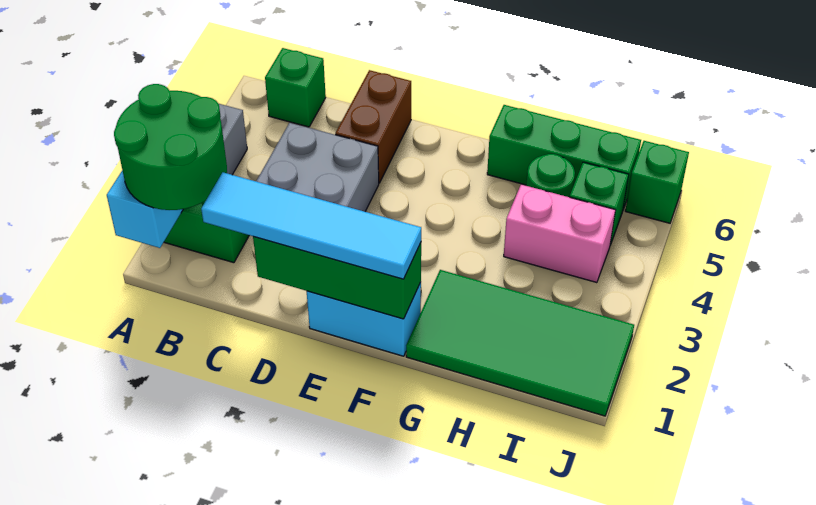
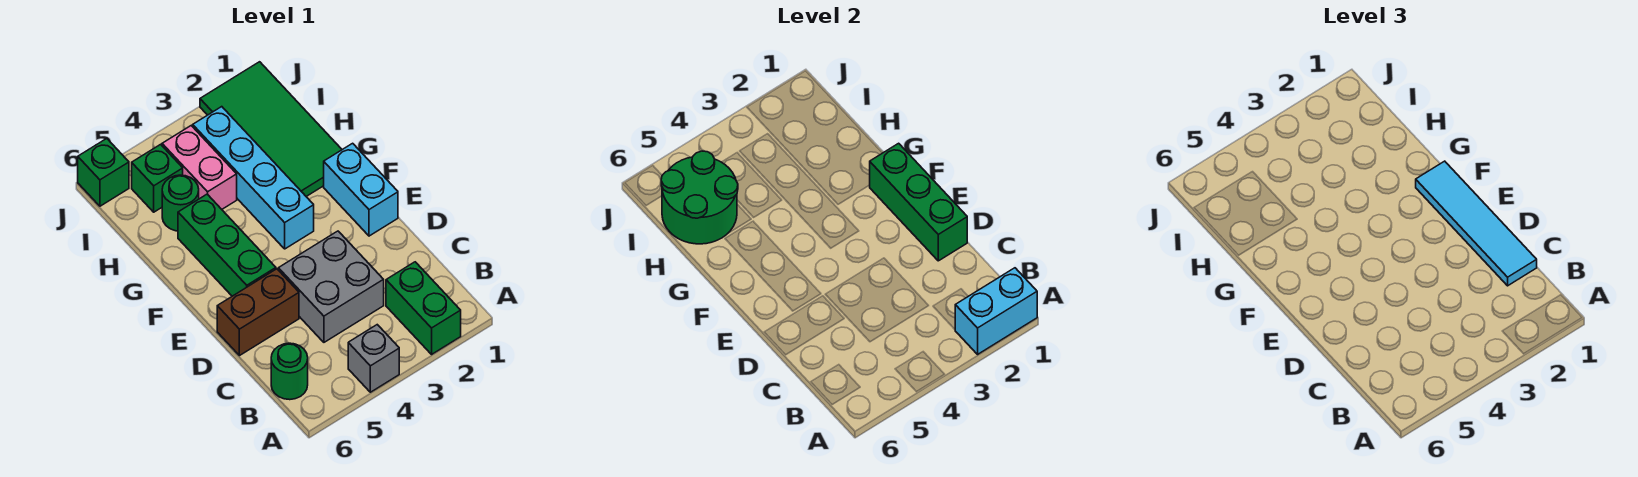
green round brick A1:B2 level 3 -> green round brick H5:I6 level 2
green brick B6 level 1 -> green round brick B6 level 1
none -> cyan brick F3:I3 level 1
green brick G6:I6 level 1 -> green brick E5:G5 level 1

